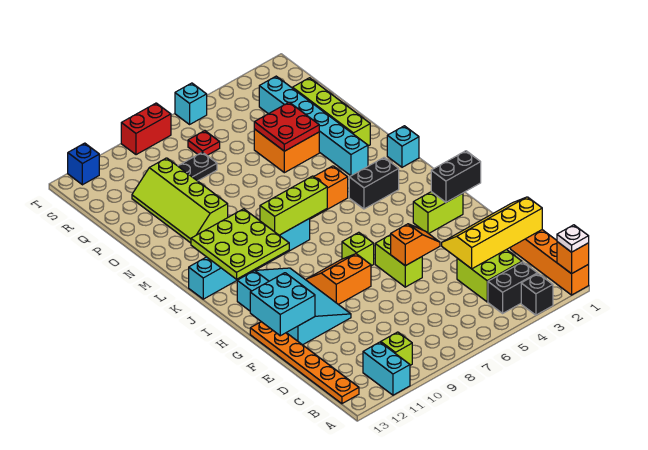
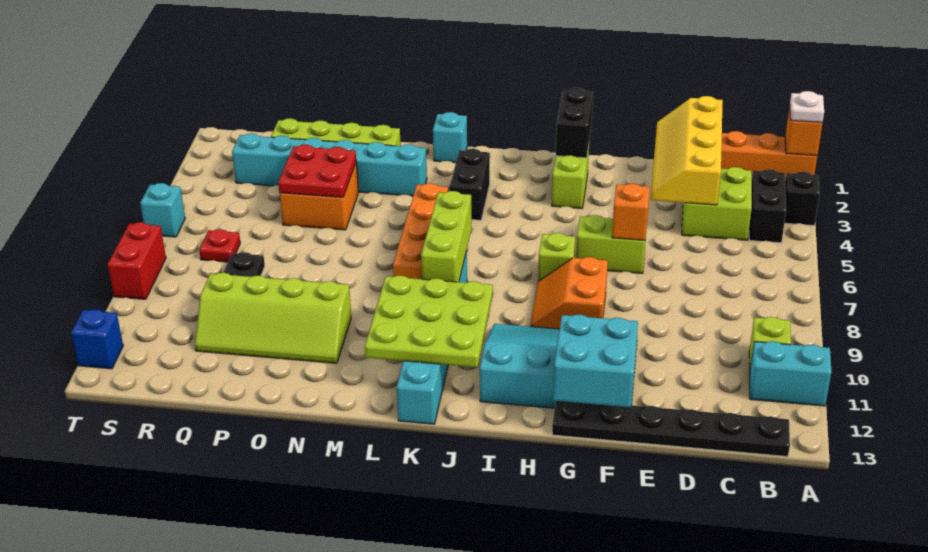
orange plate B13:G13 level 1 -> black plate B13:G13 level 1

